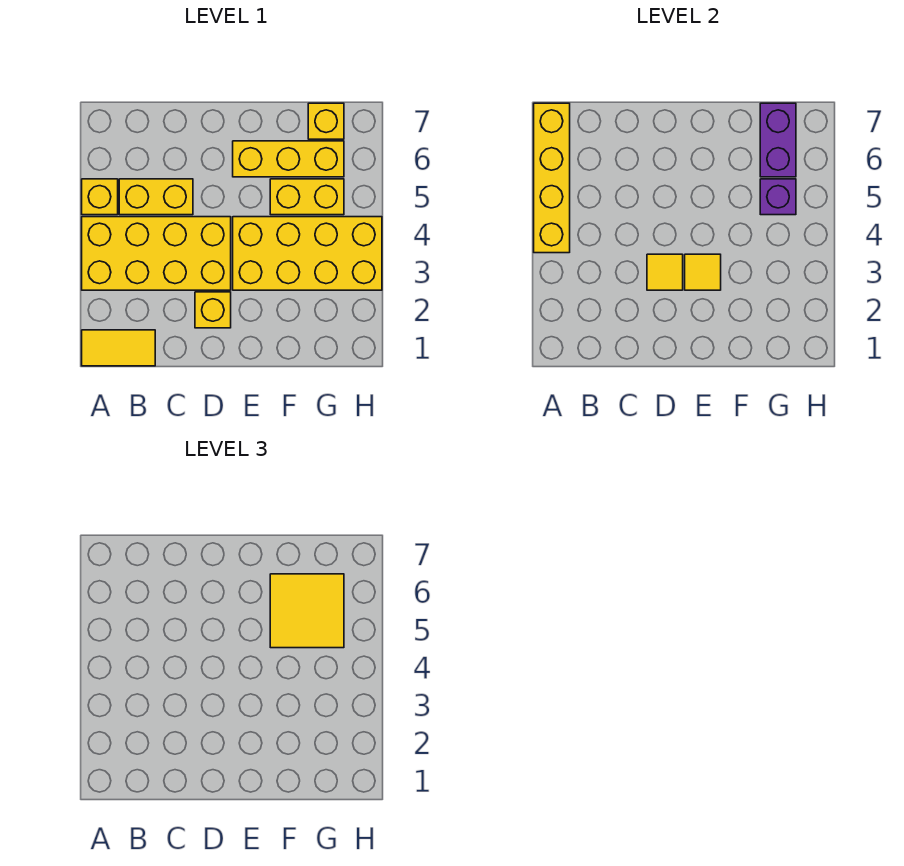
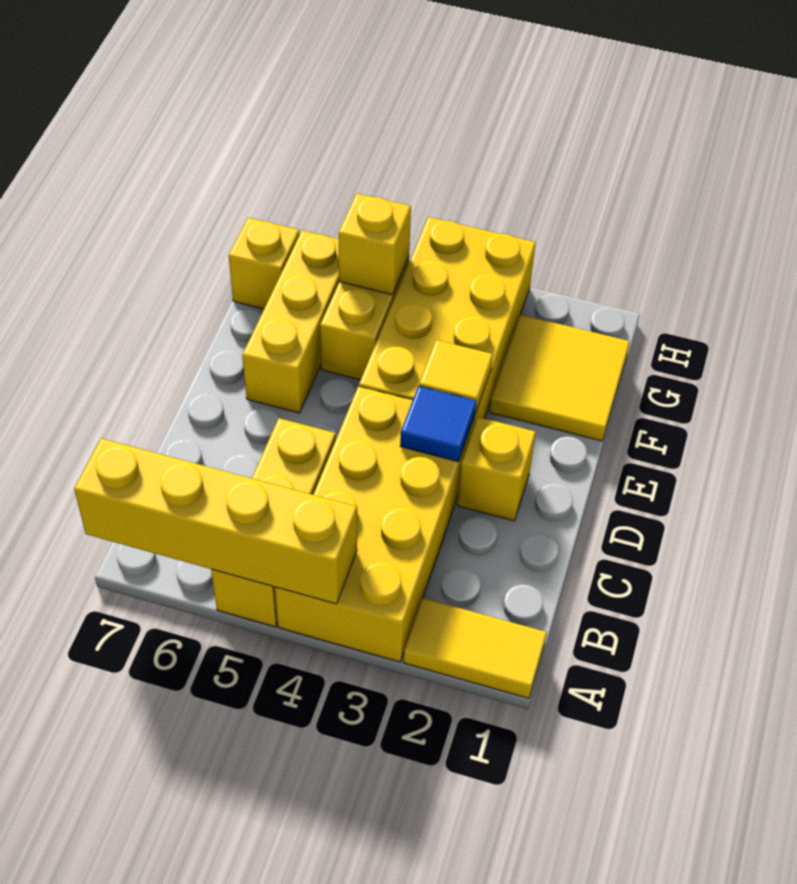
yellow tile A1:B1 level 1 -> yellow tile A1:A2 level 1
yellow tile D3 level 2 -> blue tile D3 level 2
yellow tile F5:G6 level 3 -> yellow tile F1:G2 level 1
purple brick G5 level 2 -> yellow brick G5 level 2
purple brick G6:G7 level 2 -> none

